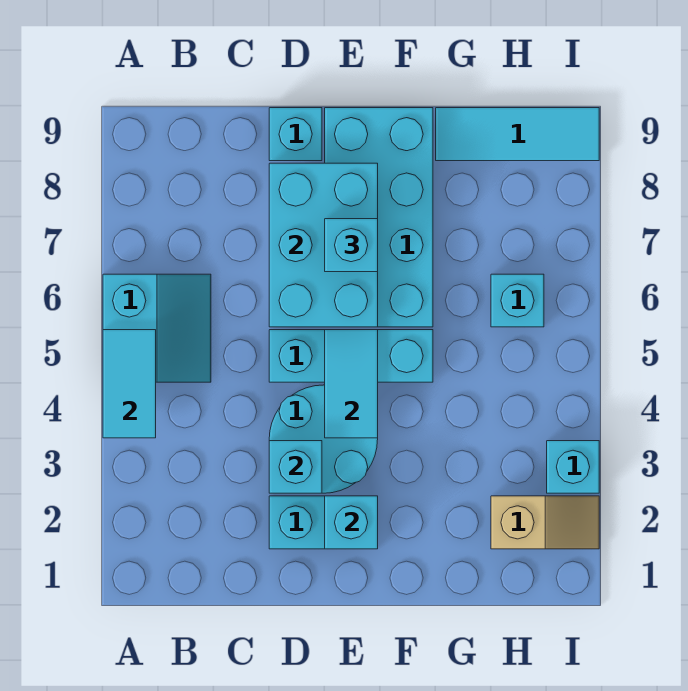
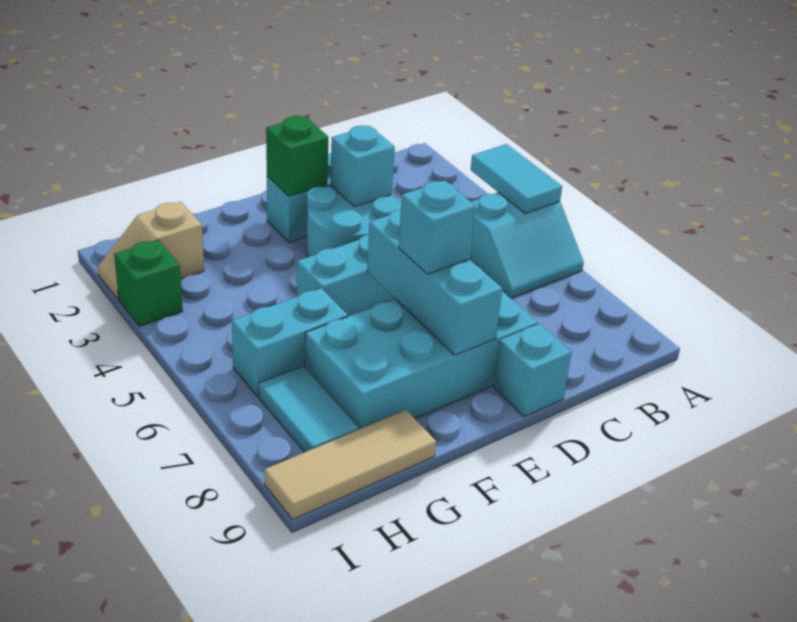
cyan slope A5:B6 level 1 top A -> cyan slope A5:B6 level 1 top 5
cyan brick D6:E8 level 2 -> cyan brick E6:E8 level 2
cyan brick E2 level 2 -> green brick E2 level 2
cyan tile E4:E5 level 2 -> cyan tile H7:H8 level 1
cyan brick E6:F9 level 1 -> cyan brick D7:G8 level 1
cyan tile G9:I9 level 1 -> tan tile G9:I9 level 1
cyan brick H6 level 1 -> cyan brick G6:H6 level 1
cyan brick I3 level 1 -> green brick I3 level 1

